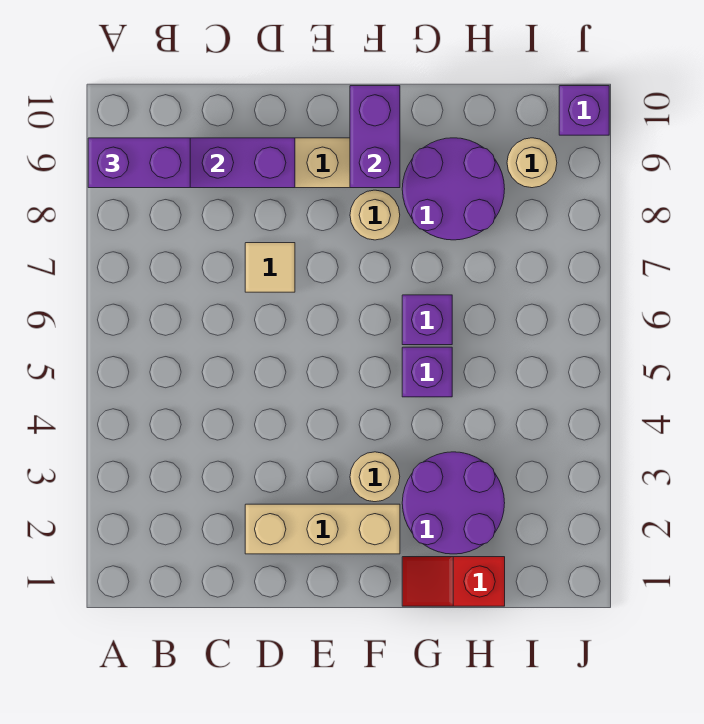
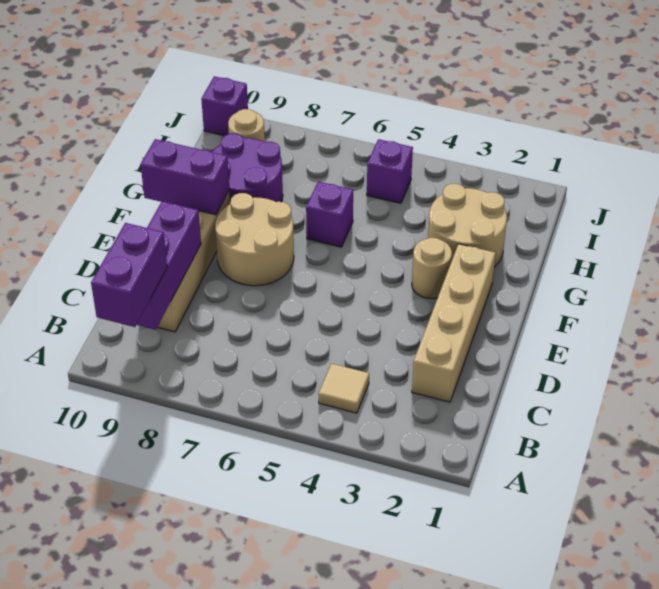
tan brick D2:F2 level 1 -> tan brick C2:F2 level 1
tan tile D7 level 1 -> tan tile B4 level 1
tan round brick F8 level 1 -> tan round brick E7:F8 level 1
red slope G1:H1 level 1 top H -> none
purple round brick G2:H3 level 1 -> tan round brick G2:H3 level 1
purple brick G5 level 1 -> purple brick I5 level 1

